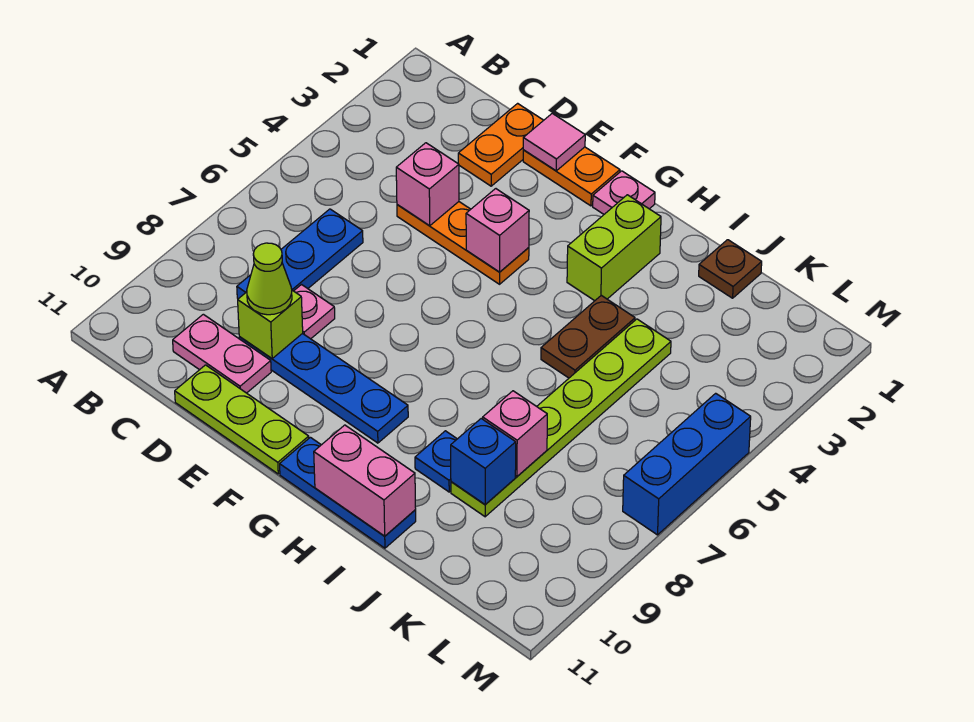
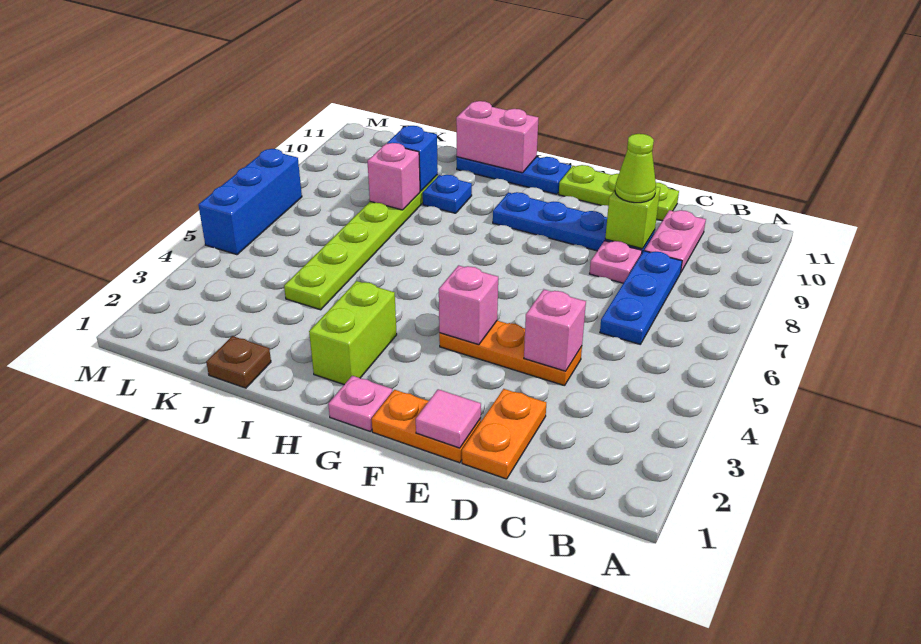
pink plate C10:D10 level 1 -> pink plate C9:C10 level 1
brown plate I4:I5 level 1 -> none

